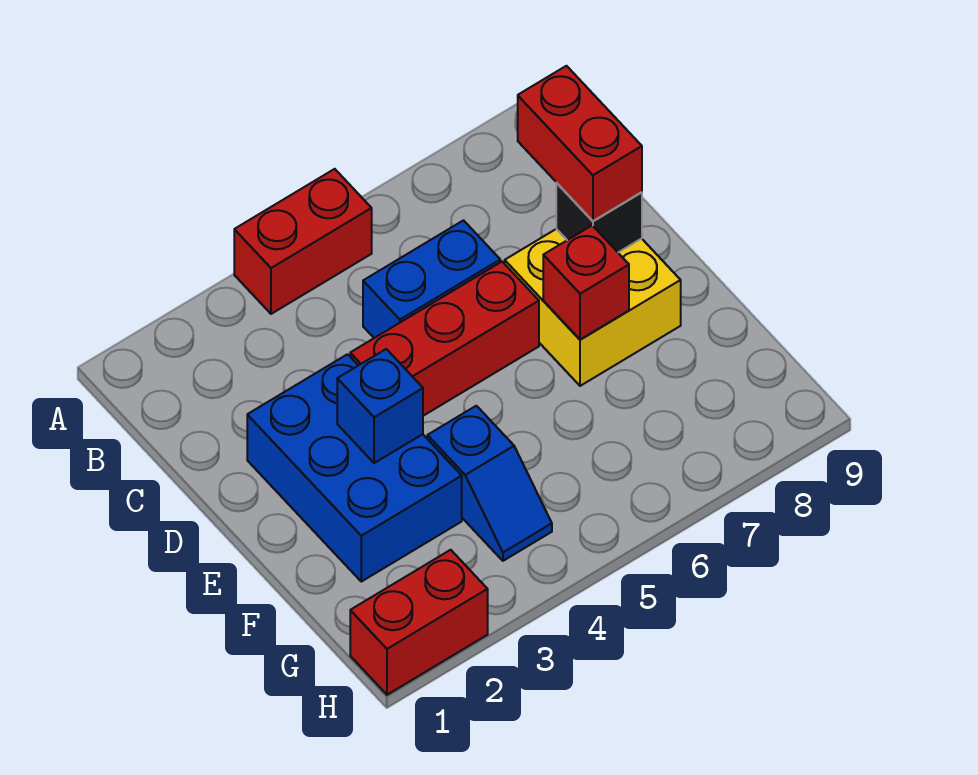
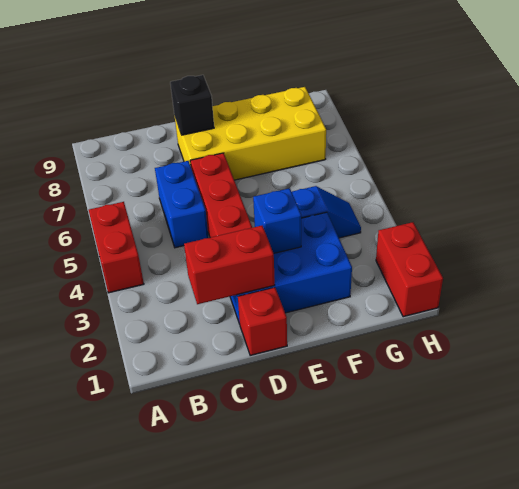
red brick C8:D8 level 3 -> red brick C2:D2 level 2
yellow brick D7:E8 level 1 -> yellow brick D7:G8 level 1
red brick E7 level 2 -> red brick D1 level 1

